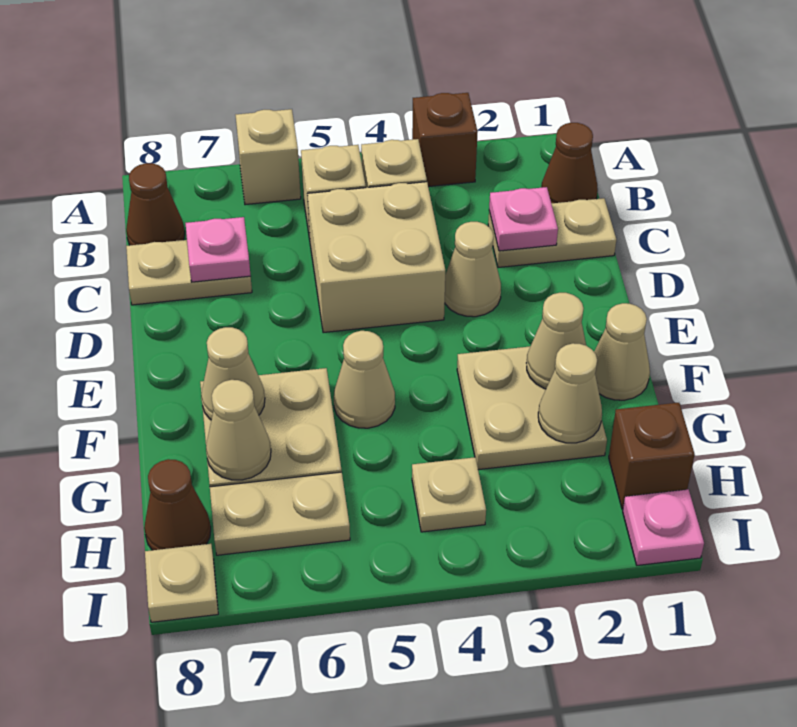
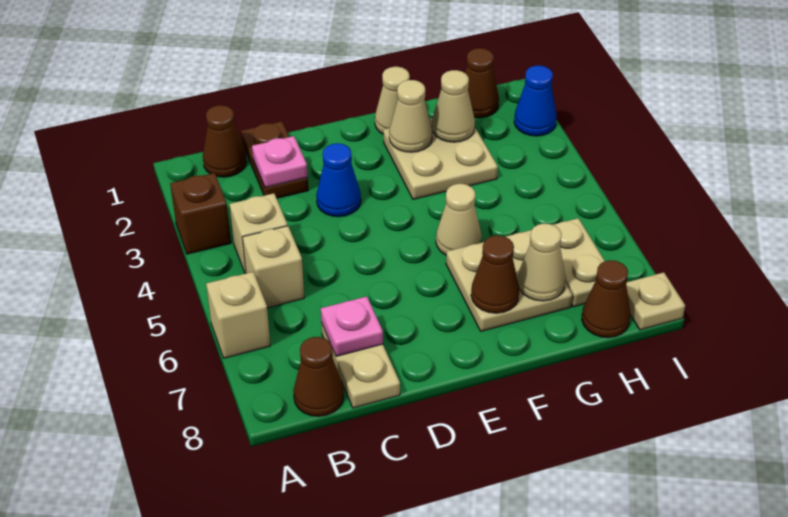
tan plate C1:C2 level 1 -> brown plate C1:C2 level 1
tan brick C4:D5 level 1 -> none
tan cone D3 level 1 -> blue cone D3 level 1
tan cone F7 level 2 -> brown cone F7 level 2
brown brick H1 level 1 -> brown cone H1 level 1
tan plate H4 level 1 -> none
pink plate I1 level 1 -> none
none -> blue cone I2 level 1

